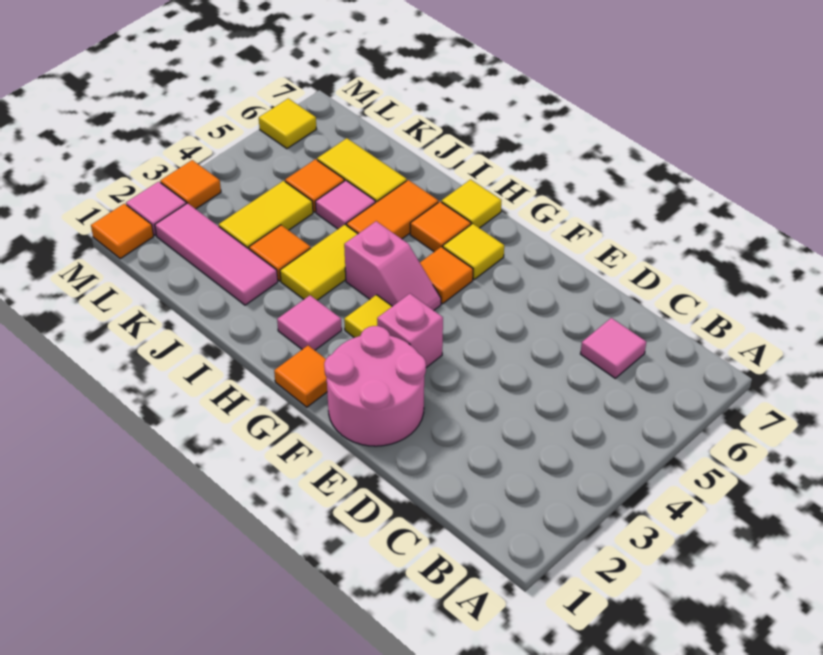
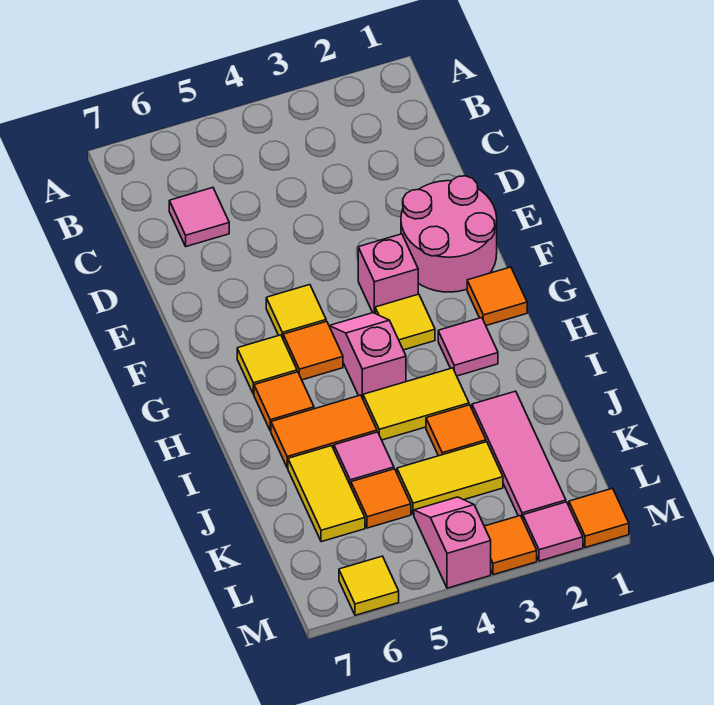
yellow tile H7 level 1 -> yellow tile F5 level 1
none -> pink slope L4:M4 level 1 top M

